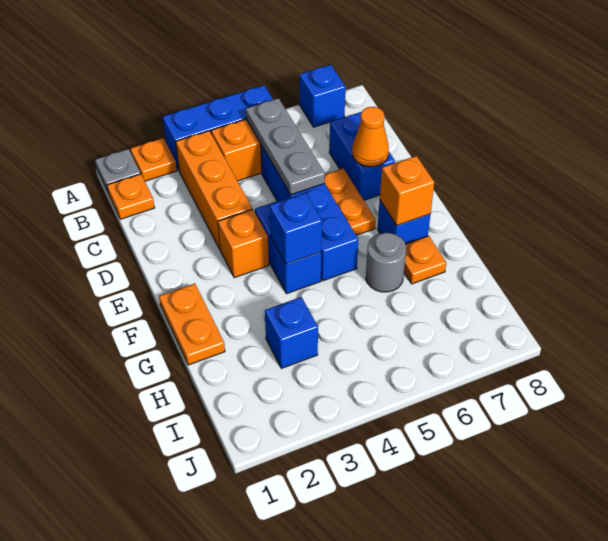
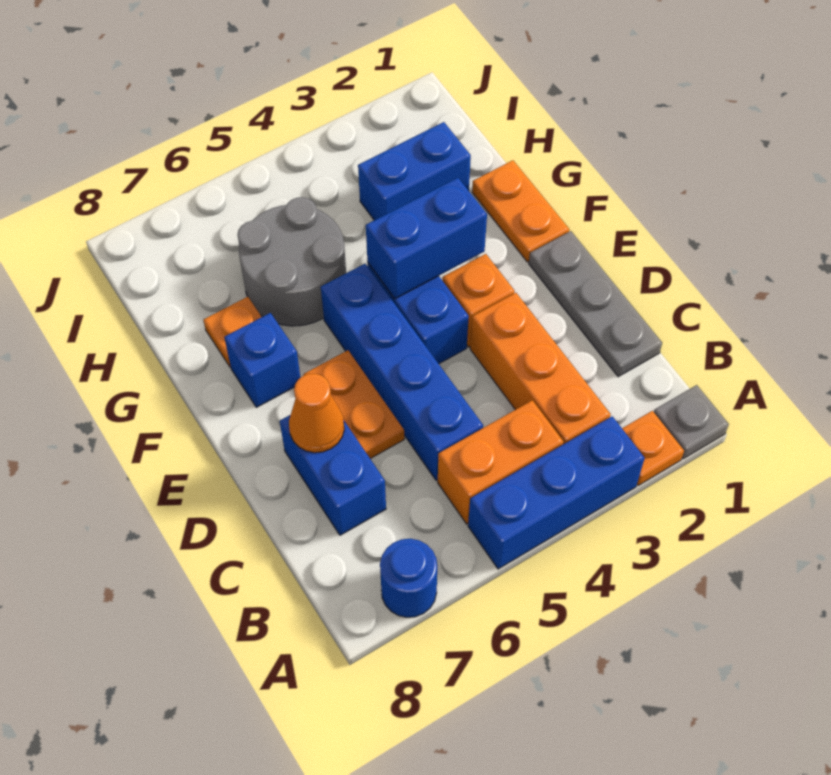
blue brick A7 level 1 -> blue round brick A7 level 1
orange plate B1 level 1 -> none
grey plate B5:D5 level 2 -> grey plate C1:E1 level 1
blue brick F4 level 2 -> blue brick F3:F4 level 2
orange brick F7 level 2 -> none
grey round brick G6 level 1 -> grey round brick G5:H6 level 1
blue brick H3 level 1 -> blue brick H2:H3 level 1

